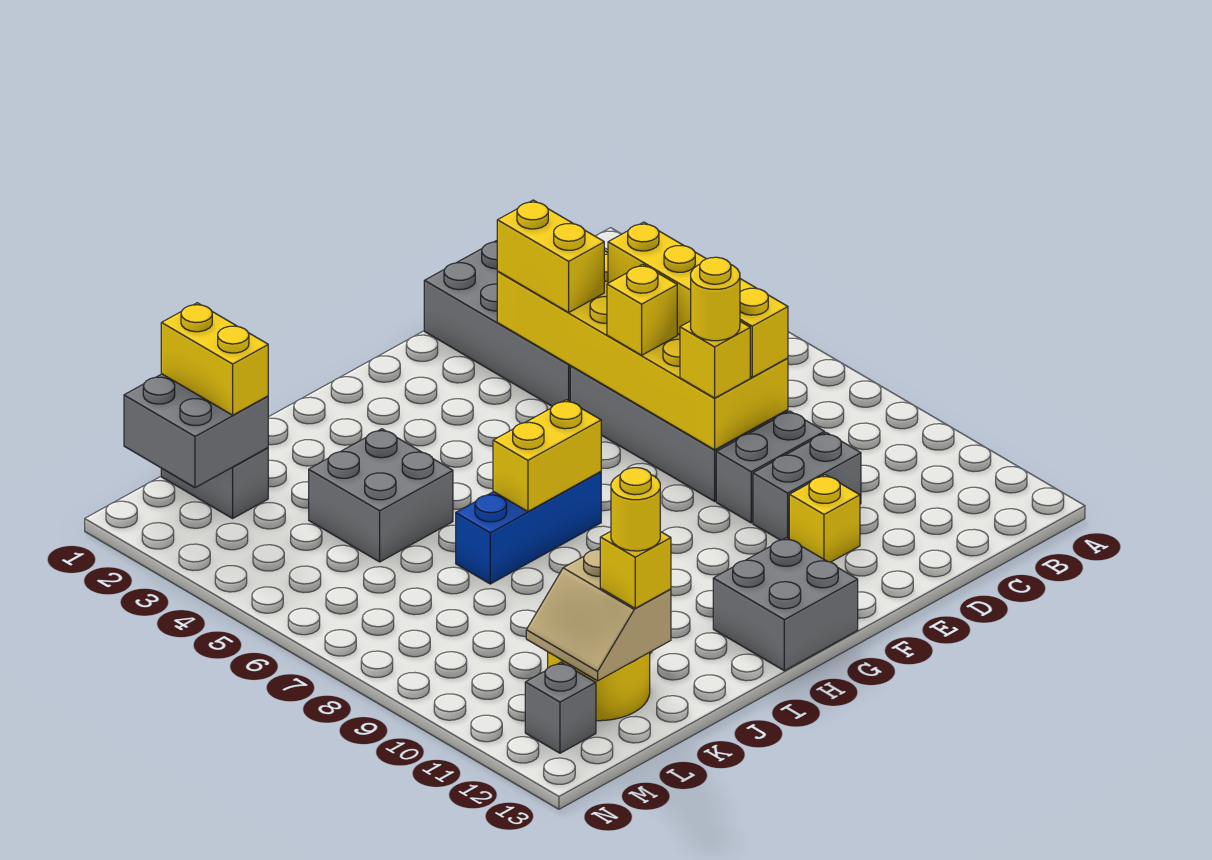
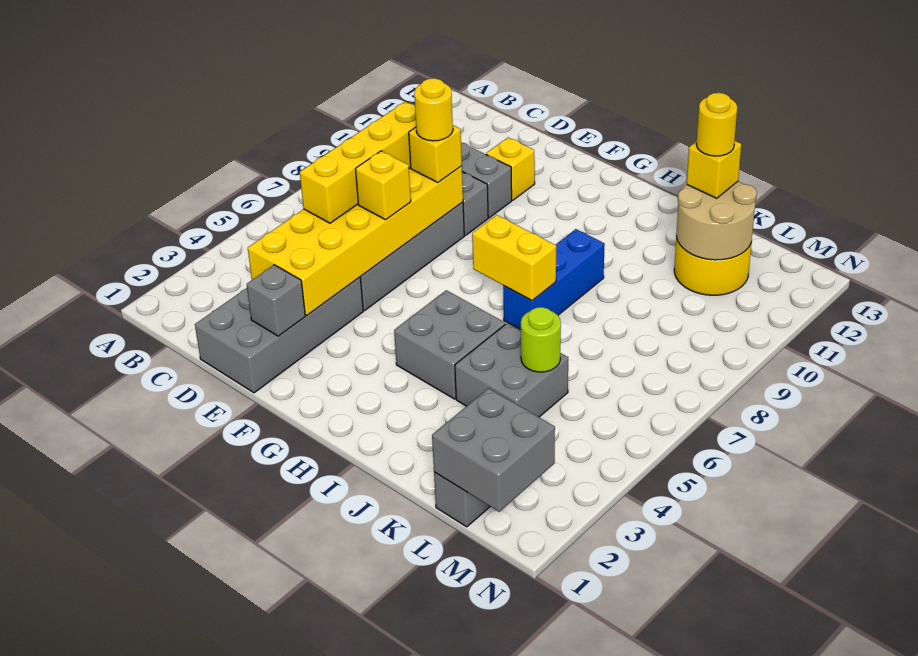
yellow brick E3:E4 level 3 -> none
grey brick G12:H13 level 1 -> grey brick H4:I5 level 1
blue brick H7:J7 level 1 -> blue brick I7:I9 level 1
none -> lime round brick K5 level 2
tan slope K11:L12 level 2 top K -> tan round brick K11:L12 level 2
yellow brick L1:L2 level 3 -> none
grey brick M12 level 1 -> grey brick E2 level 2

